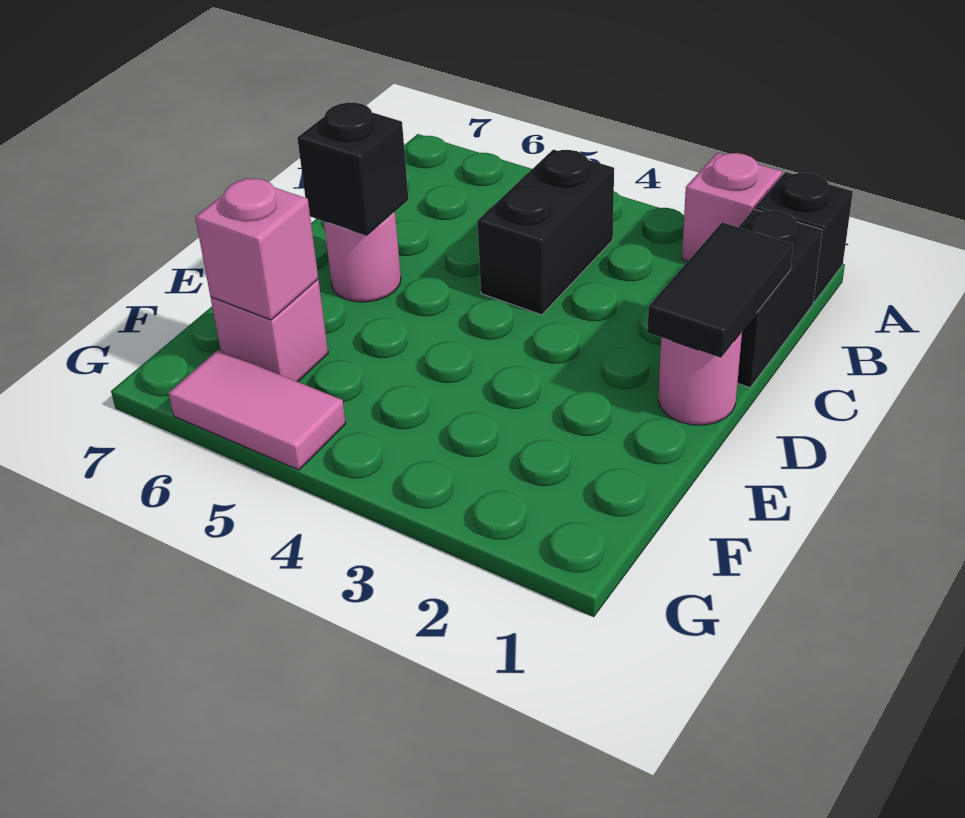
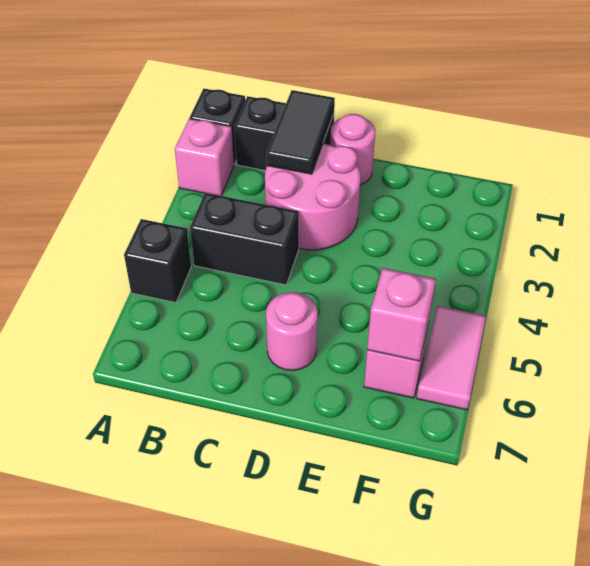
black tile C1:D1 level 2 -> black tile C1:C2 level 2
none -> pink round brick C2:D3 level 1
black brick D6 level 2 -> black brick A5 level 1

